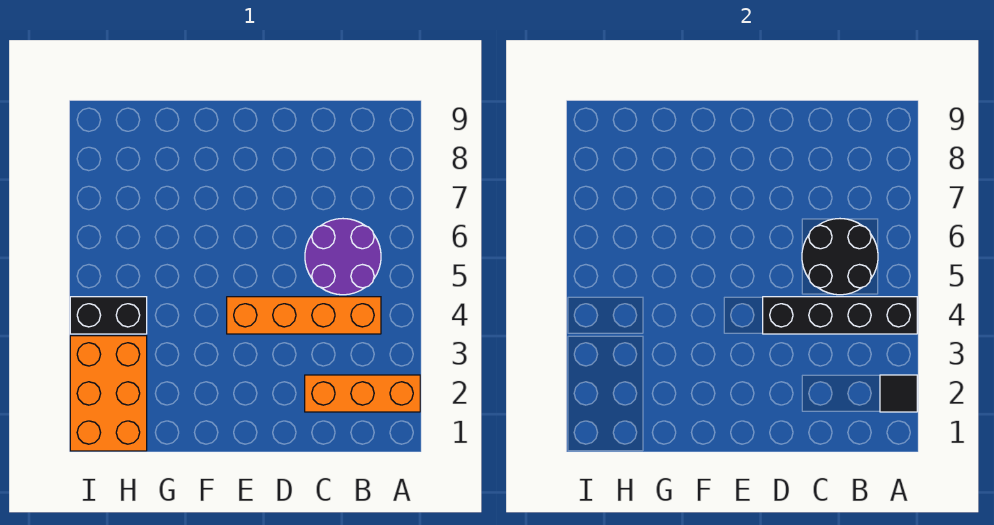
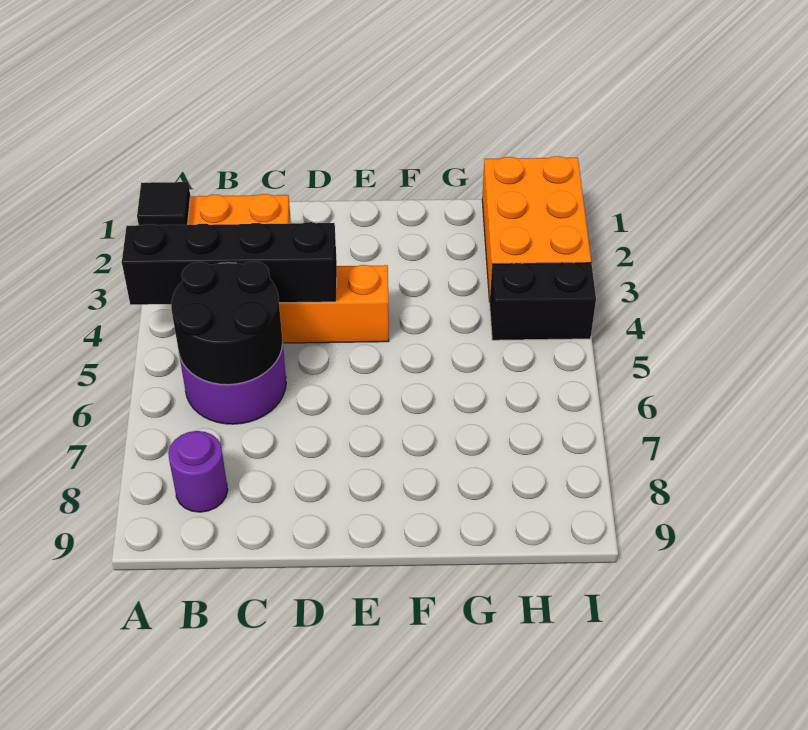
none -> purple round brick B8 level 1

